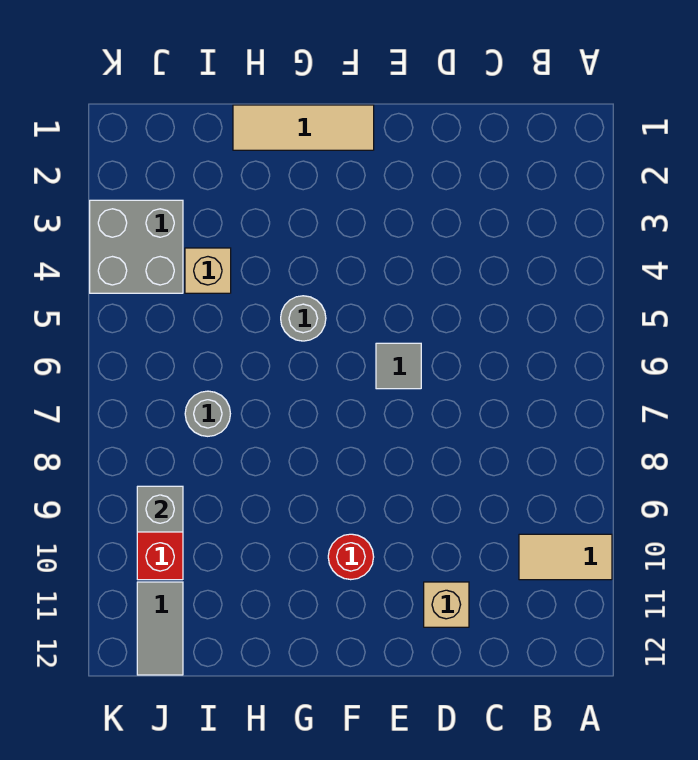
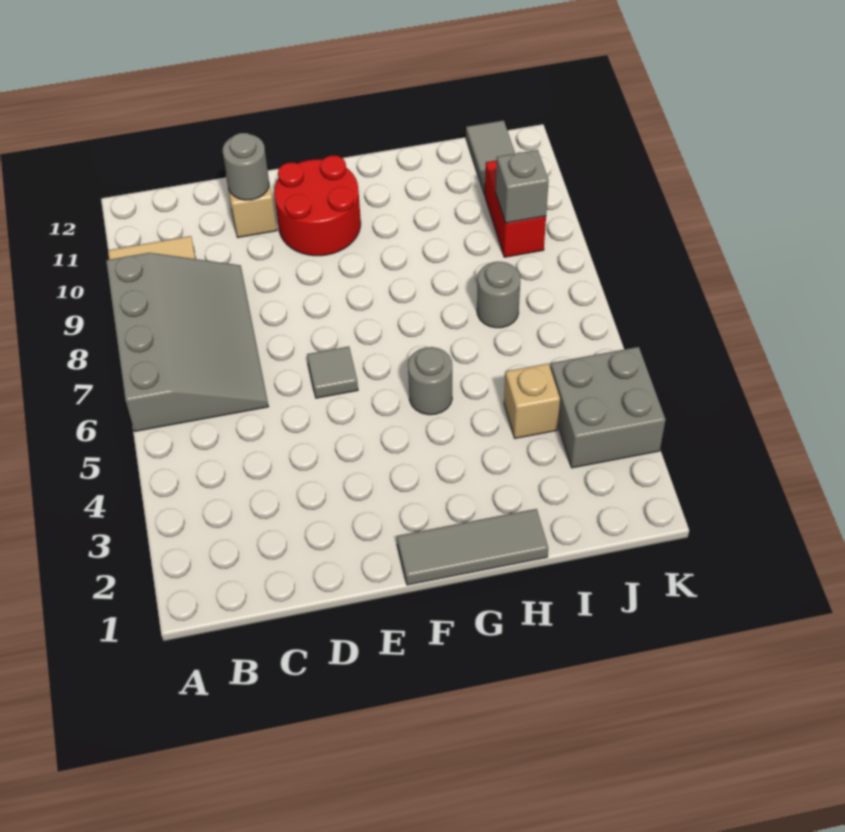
none -> grey slope A6:C9 level 1 top A
none -> grey round brick D11 level 2
tan tile F1:H1 level 1 -> grey tile F1:H1 level 1
red round brick F10 level 1 -> red round brick E10:F11 level 1

